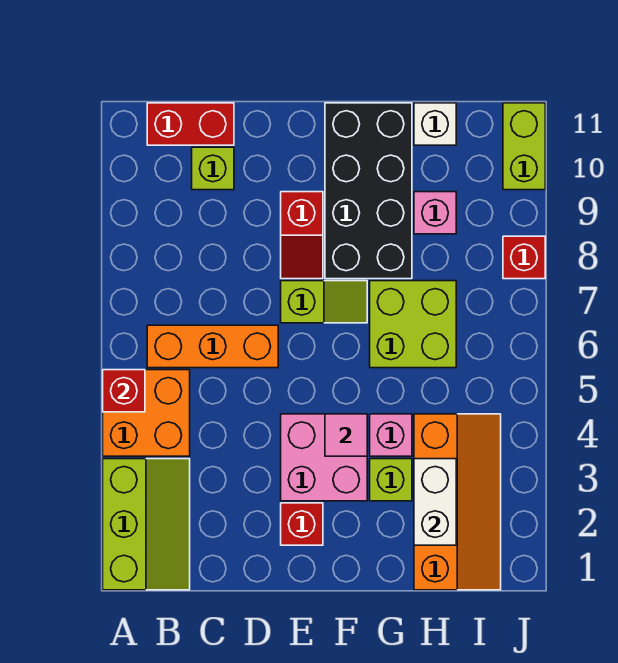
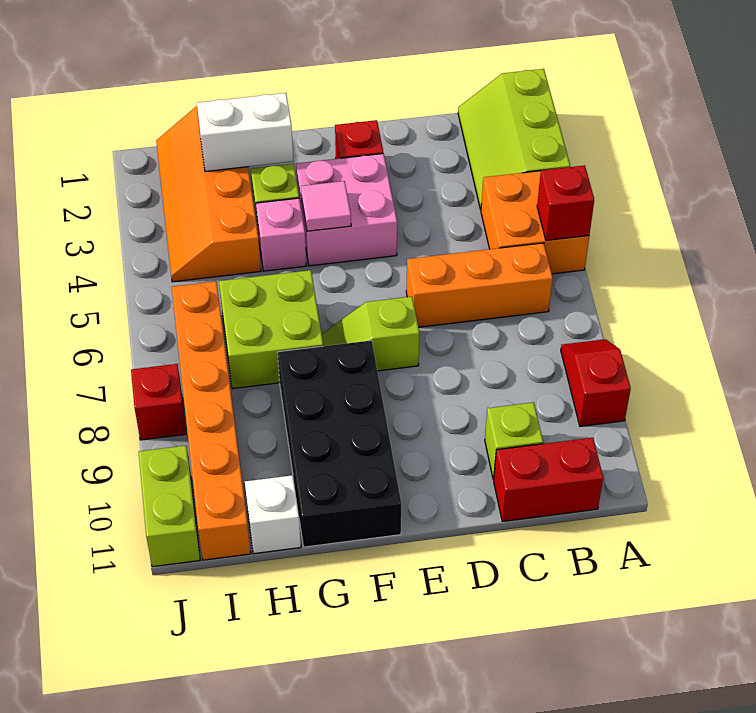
red slope E8:E9 level 1 top 9 -> red slope A8:A9 level 1 top 9
white brick H2:H3 level 2 -> white brick G2:H2 level 2
pink brick H9 level 1 -> none
none -> orange brick I6:I11 level 1

